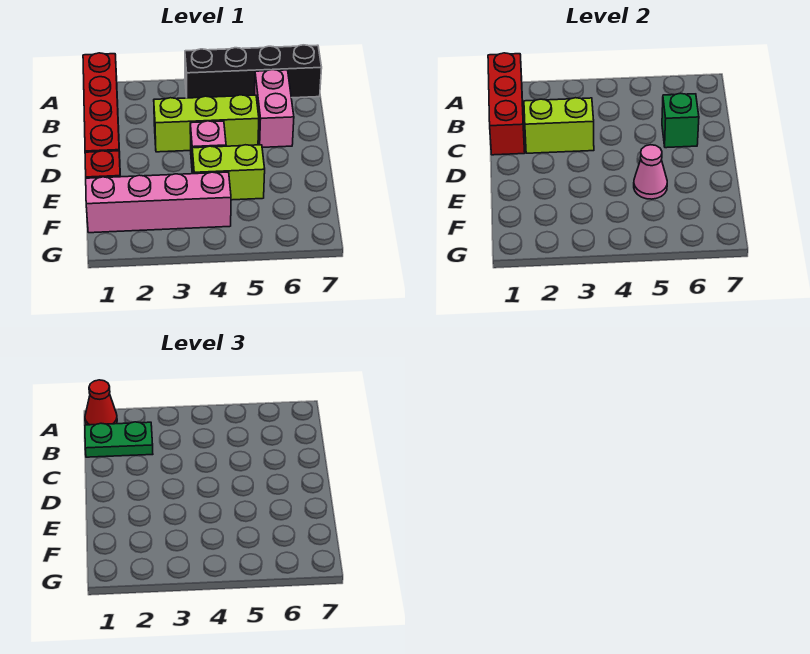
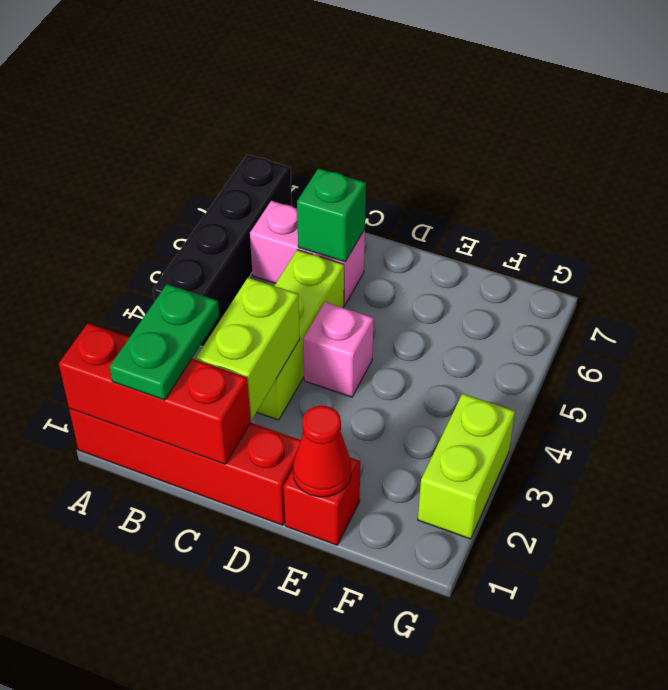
red cone A1 level 3 -> red cone E1 level 2
lime brick E4:E5 level 1 -> lime brick G2:G3 level 1
pink cone E5 level 2 -> none
pink brick F1:F4 level 1 -> none

